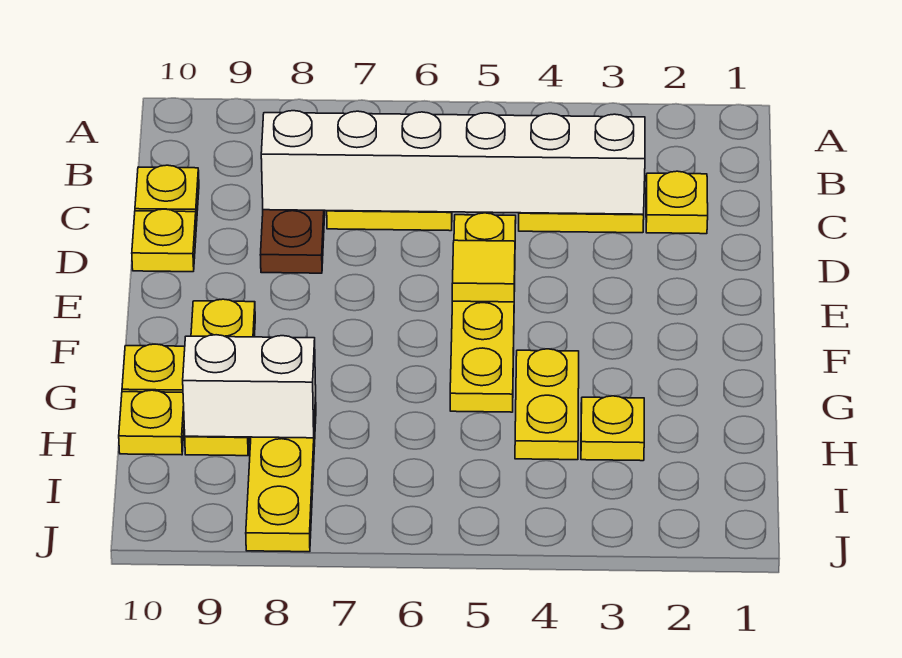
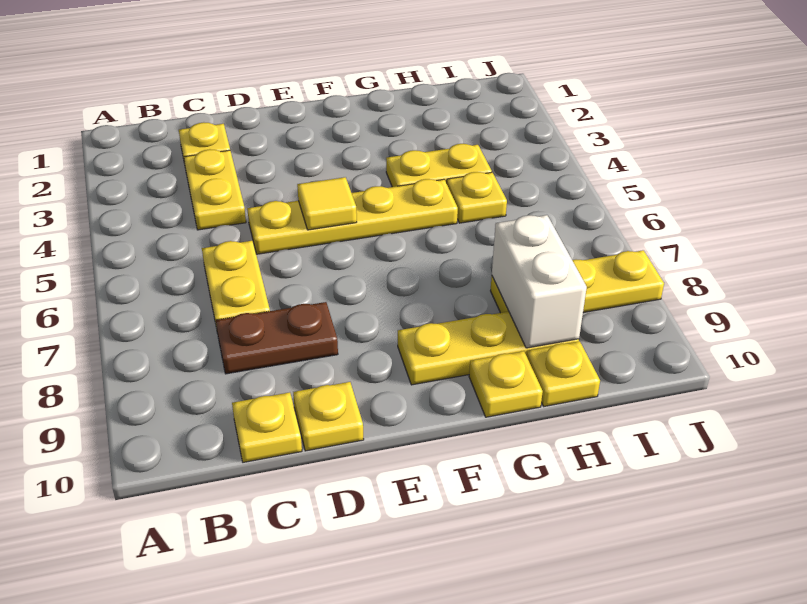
white brick C3:C8 level 2 -> none
yellow plate H3 level 1 -> yellow plate H5 level 1

